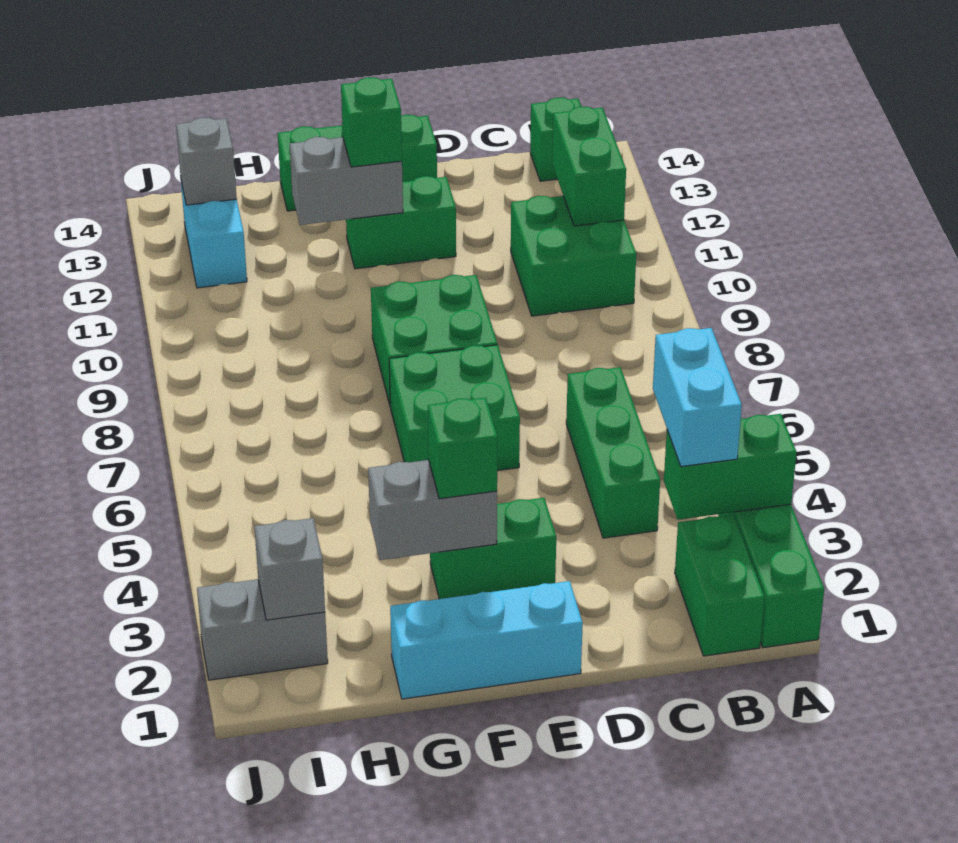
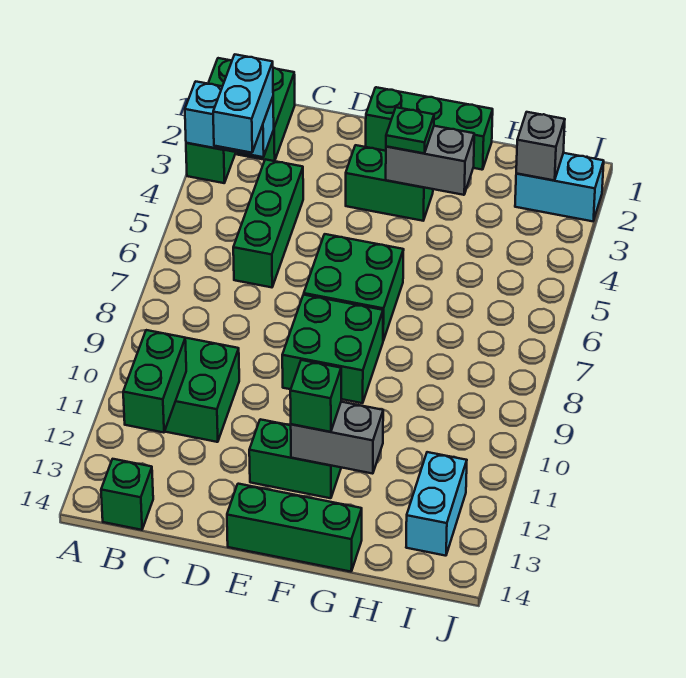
green brick A3:B3 level 2 -> cyan brick A3:B3 level 2
cyan brick E1:G1 level 1 -> green brick E1:G1 level 1
green brick F3 level 3 -> green plate F3 level 3
grey brick I2:J2 level 1 -> cyan brick I2:J2 level 1
grey brick I13 level 2 -> none

